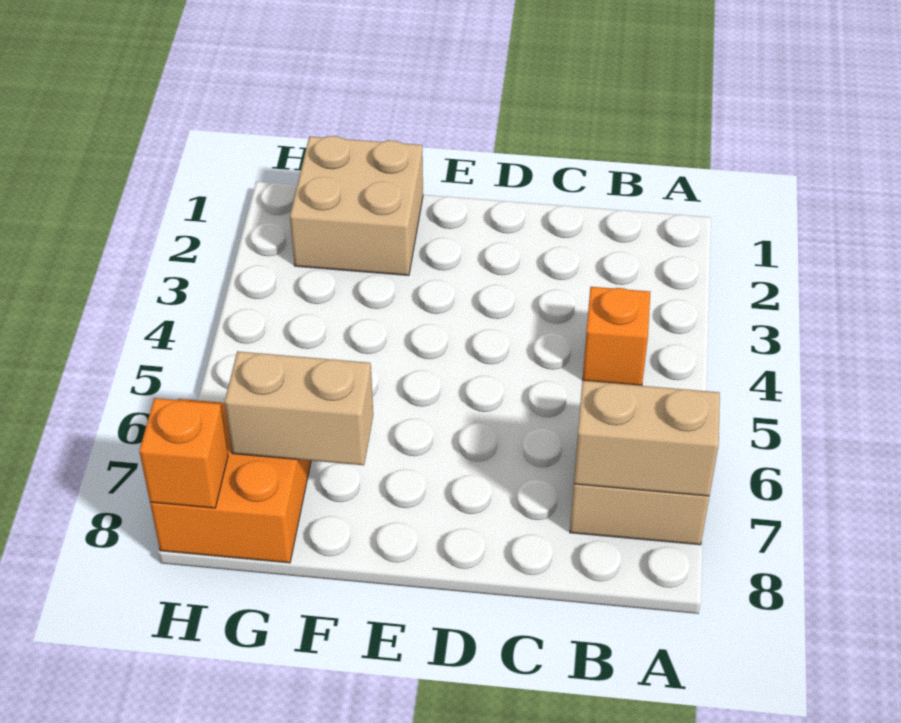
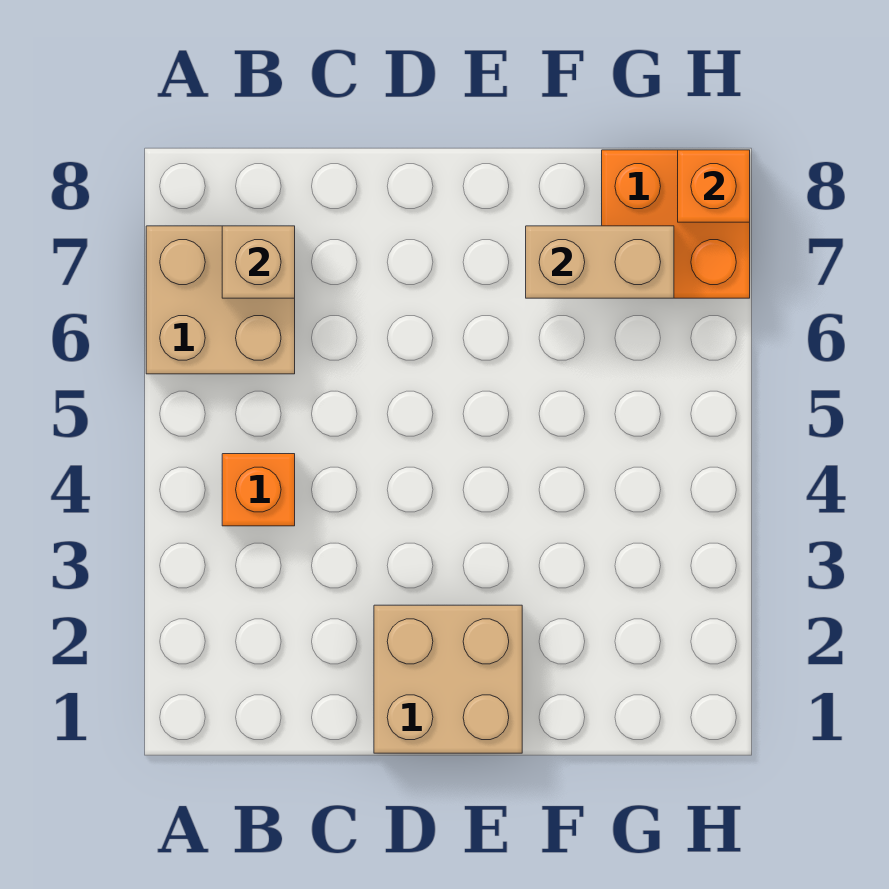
tan brick A7:B7 level 2 -> tan brick B7 level 2
tan brick F1:G2 level 1 -> tan brick D1:E2 level 1

